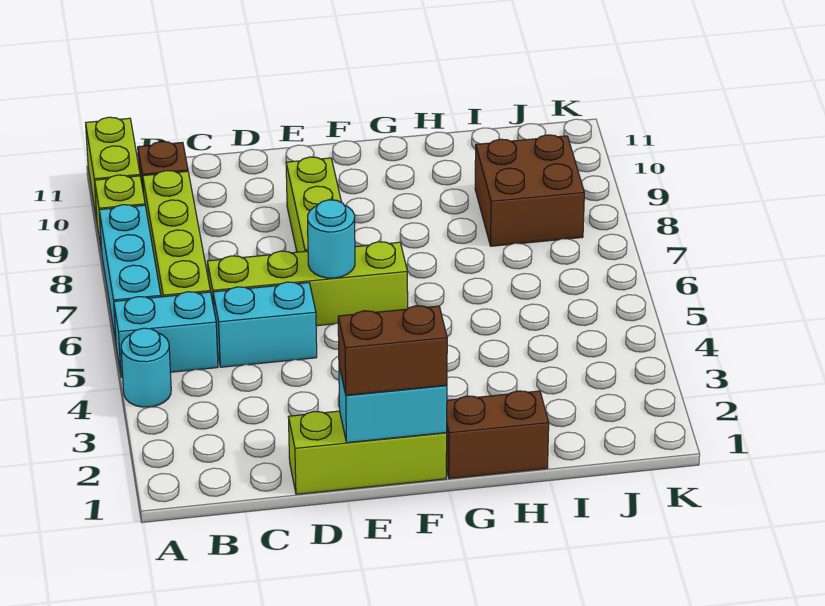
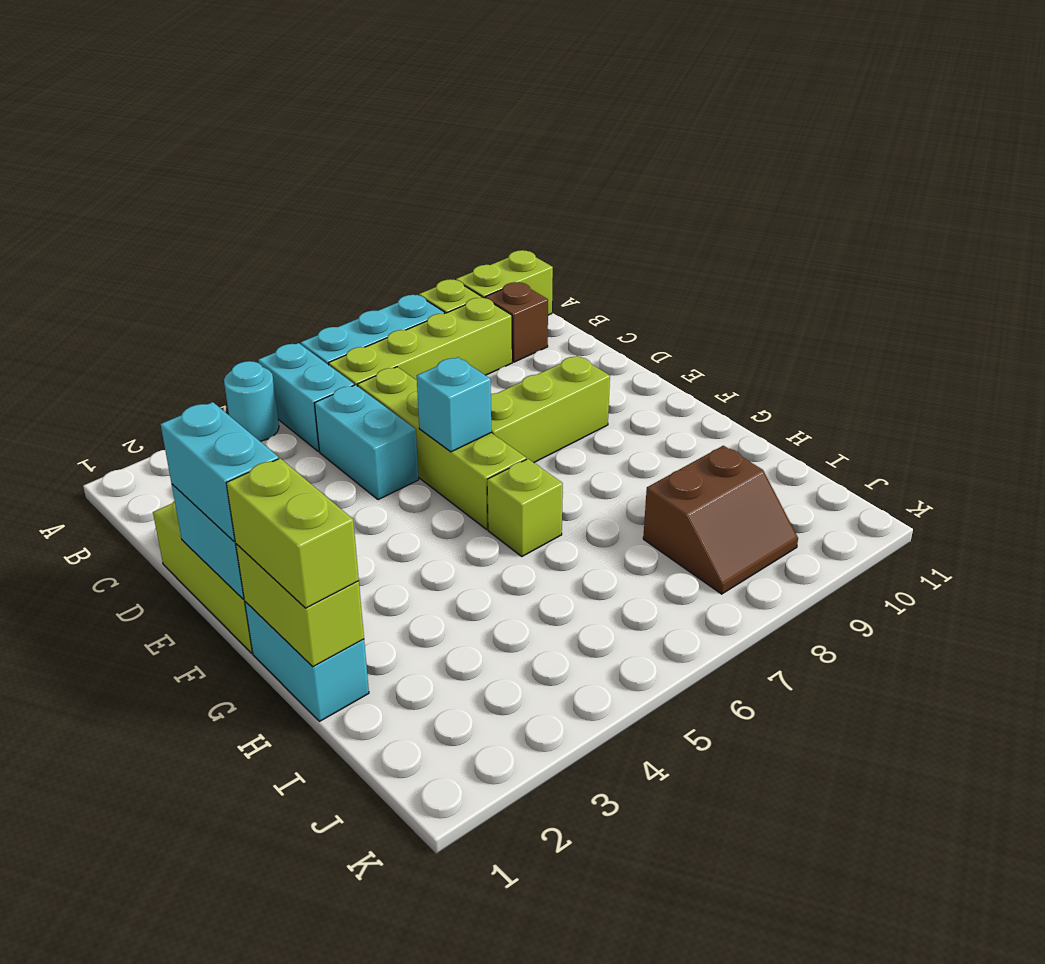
brown brick E1:F1 level 3 -> cyan brick E1:F1 level 3
cyan round brick E6 level 2 -> cyan brick E6 level 2
brown brick G1:H1 level 1 -> cyan brick G1:H1 level 1
none -> lime brick G1:H1 level 2
none -> lime brick G1:H1 level 3
none -> lime brick G6 level 1
brown brick I8:J9 level 1 -> brown slope I8:J9 level 1 top I

